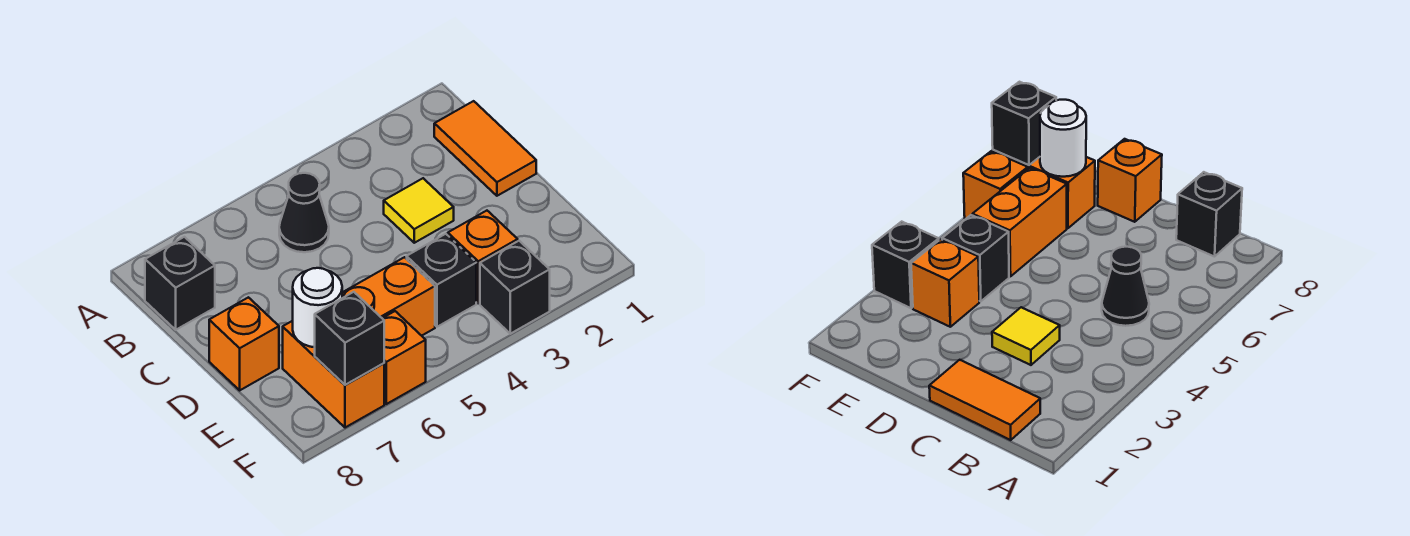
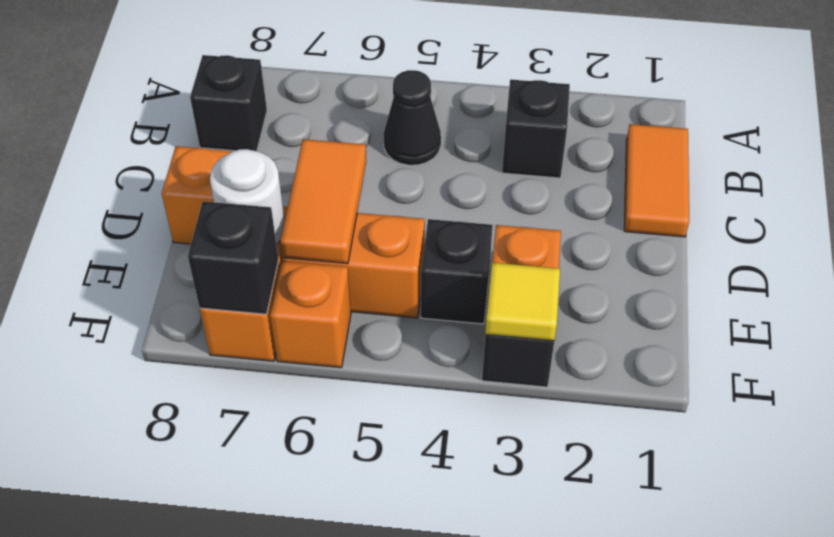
none -> black brick B3 level 1
yellow tile C3 level 1 -> yellow tile F3 level 2
none -> orange tile D6:E6 level 2

